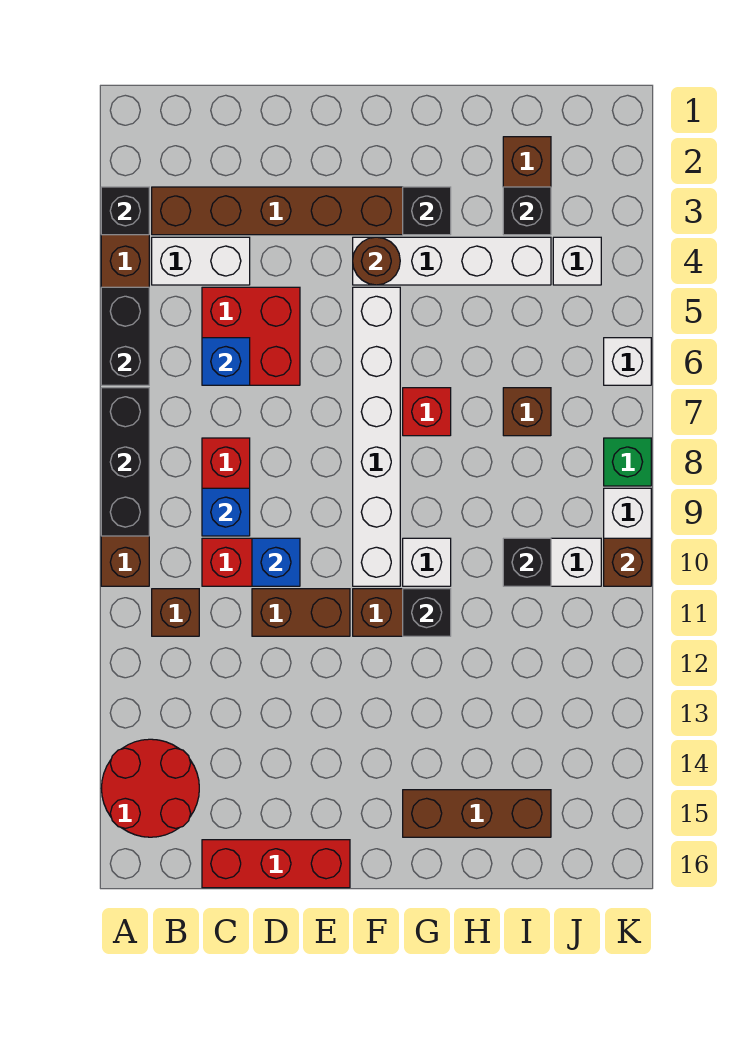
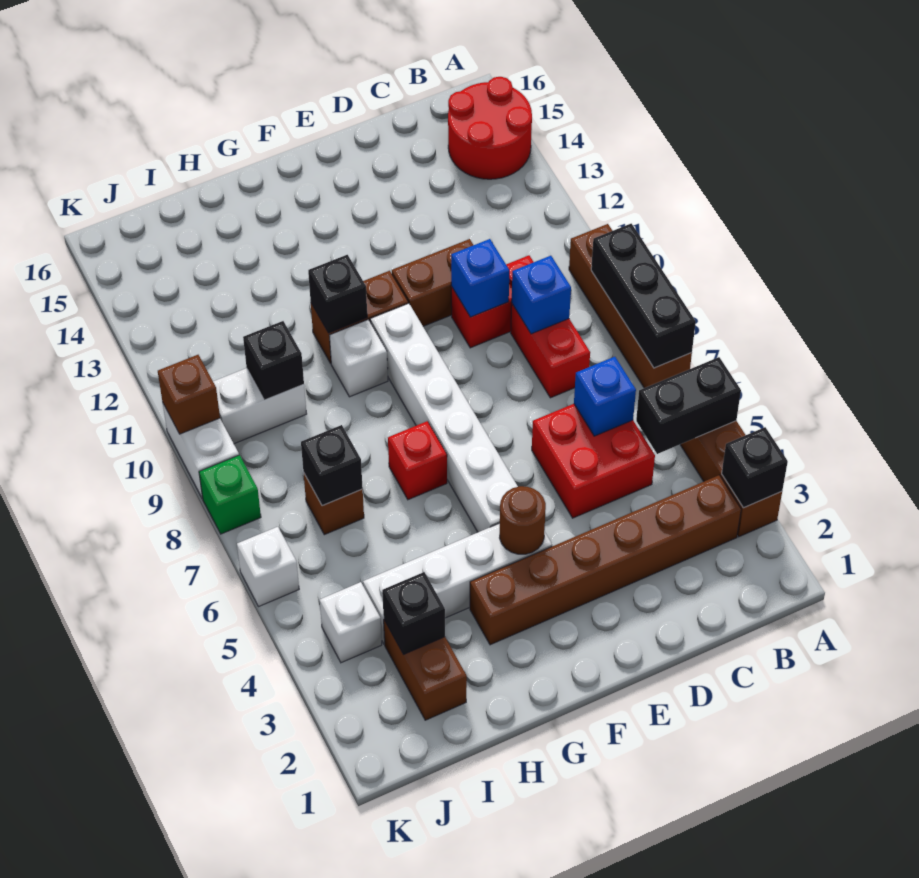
black brick A5:A6 level 2 -> black brick A5:B5 level 2
white brick B4:C4 level 1 -> none
brown brick B11 level 1 -> none
red brick C16:E16 level 1 -> none
black brick G3 level 2 -> black brick I7 level 2
brown brick G15:I15 level 1 -> none

